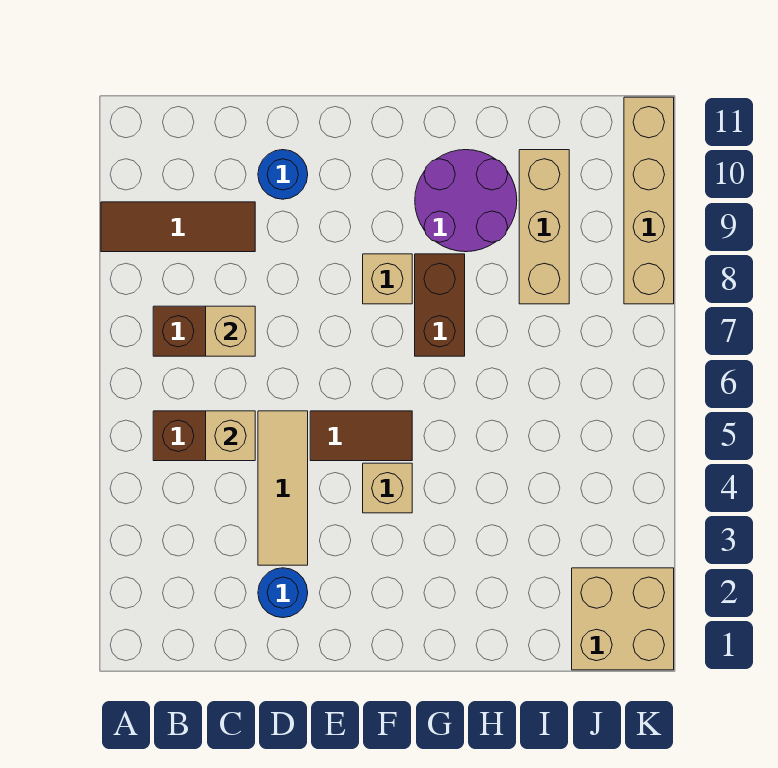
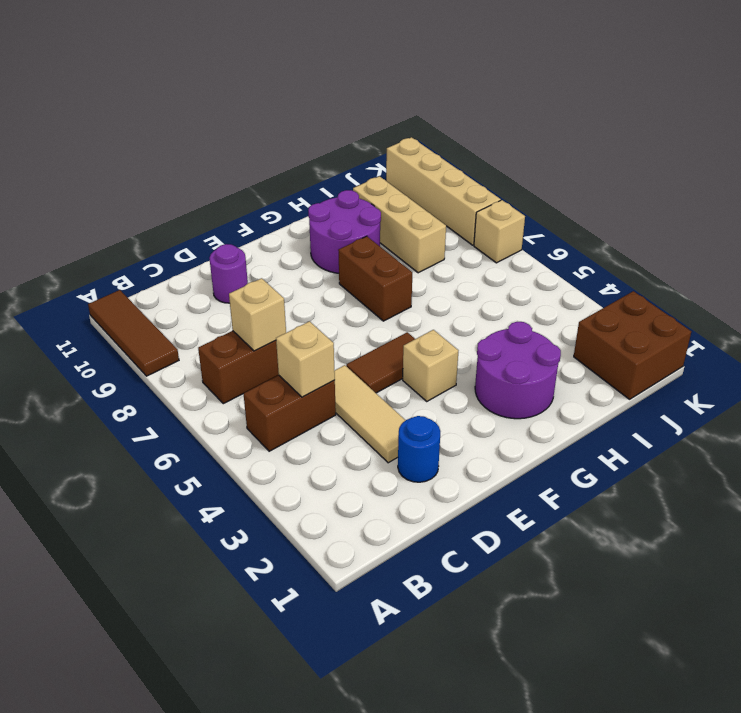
brown tile A9:C9 level 1 -> brown tile A9:A11 level 1
blue round brick D10 level 1 -> purple round brick D10 level 1
tan brick F8 level 1 -> tan brick K7 level 1
none -> purple round brick G2:H3 level 1
tan brick J1:K2 level 1 -> brown brick J1:K2 level 1

